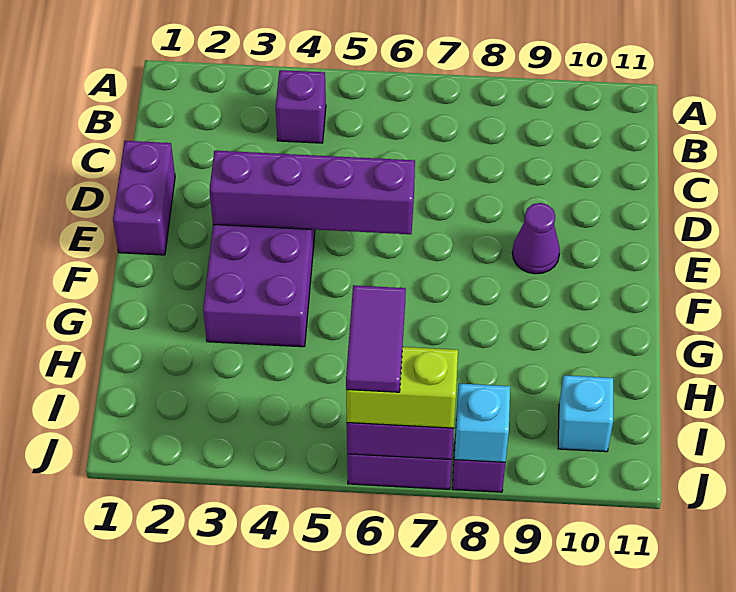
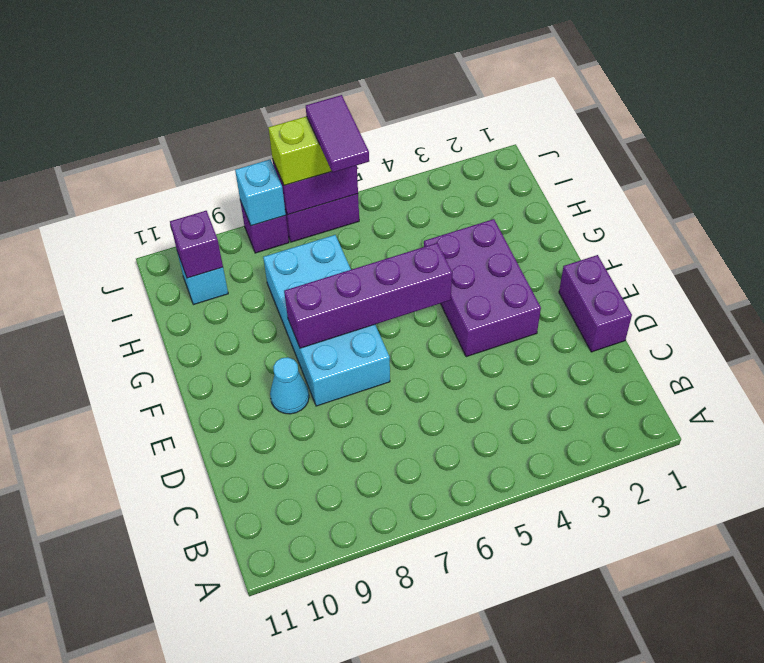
purple brick B4 level 1 -> purple brick I10 level 2
purple brick E3:E6 level 2 -> purple brick F5:F8 level 2
none -> cyan brick E7:H8 level 1
purple cone E9 level 1 -> cyan cone E9 level 1

